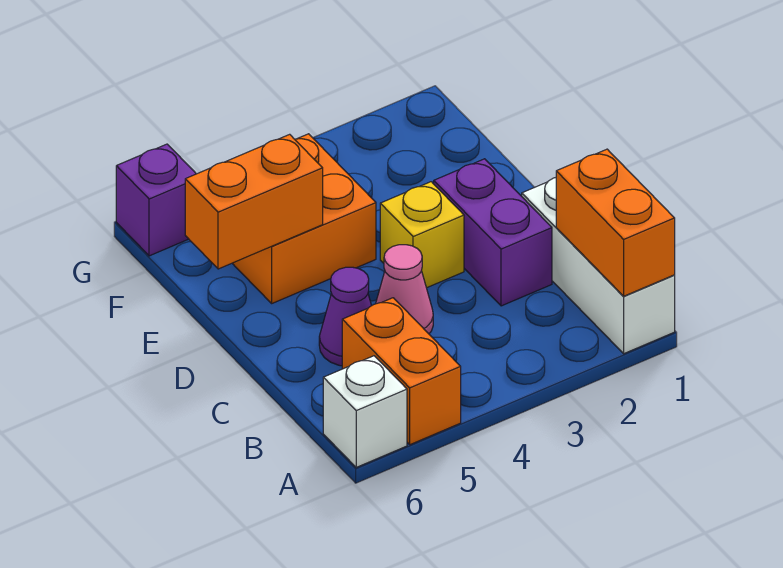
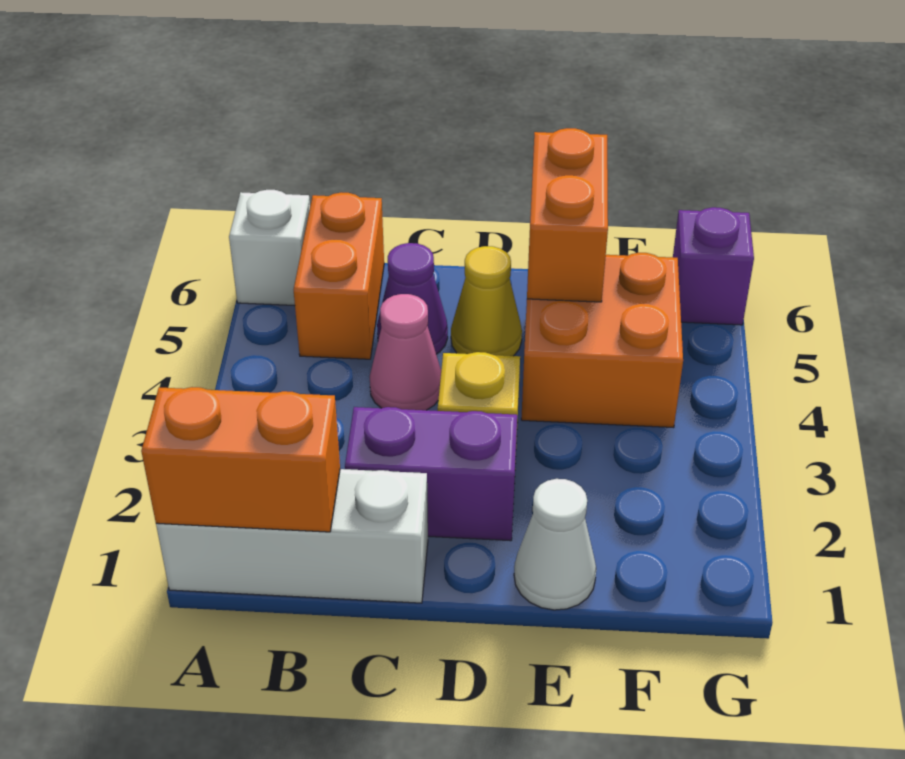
orange brick A5:B5 level 1 -> orange brick B5:B6 level 1
none -> yellow cone D5 level 1
none -> white cone E1 level 1

